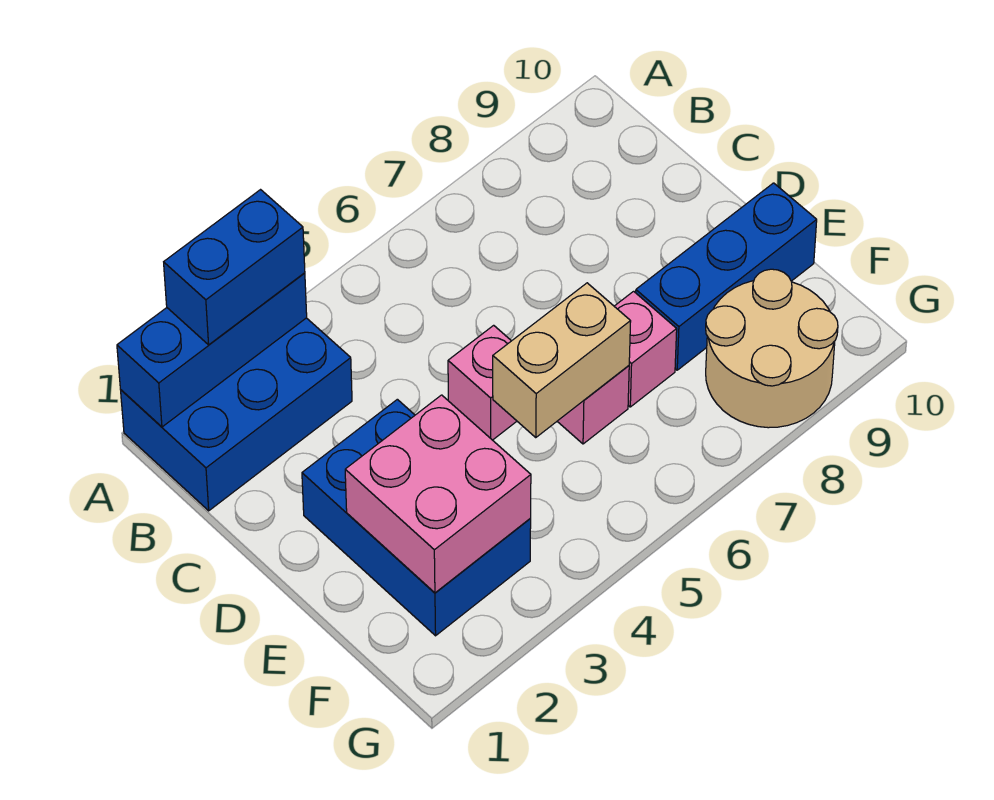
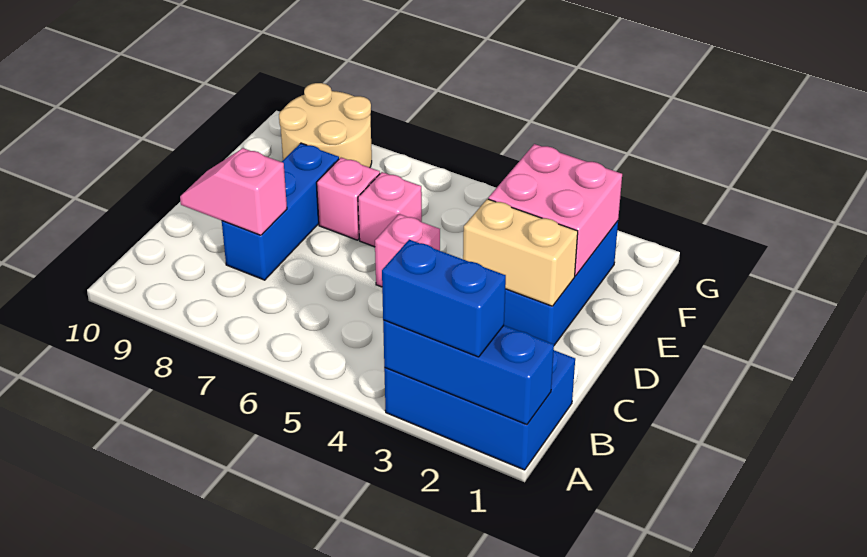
none -> pink slope C8:C9 level 2 top 8
tan brick E5:E6 level 2 -> tan brick D2:D3 level 2
blue brick E8:E10 level 1 -> blue brick C8:E8 level 1

